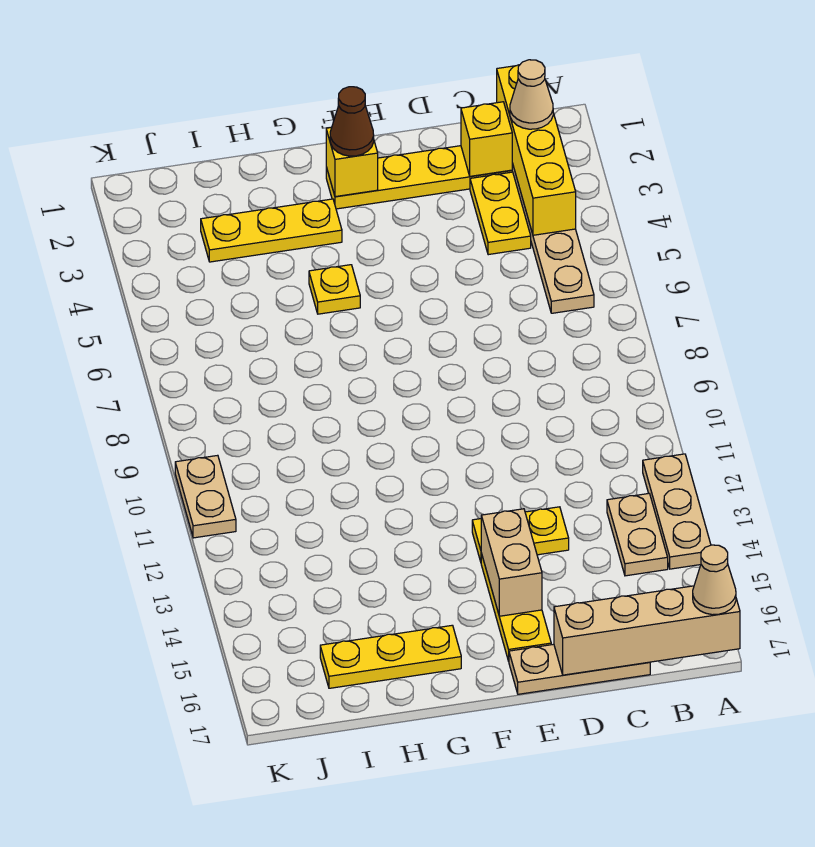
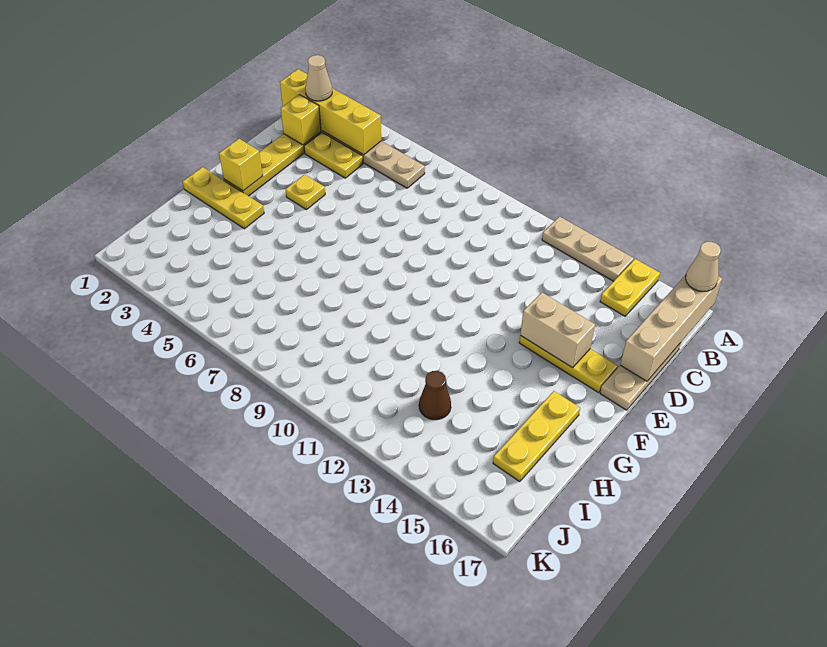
tan plate B13:B14 level 1 -> none
yellow plate D13:E13 level 1 -> yellow plate A15:B15 level 1
brown cone F2 level 3 -> brown cone I13 level 1
yellow plate G3:I3 level 1 -> yellow plate G1:G3 level 1
yellow plate G5 level 1 -> yellow plate E4 level 1
tan plate K10:K11 level 1 -> none

